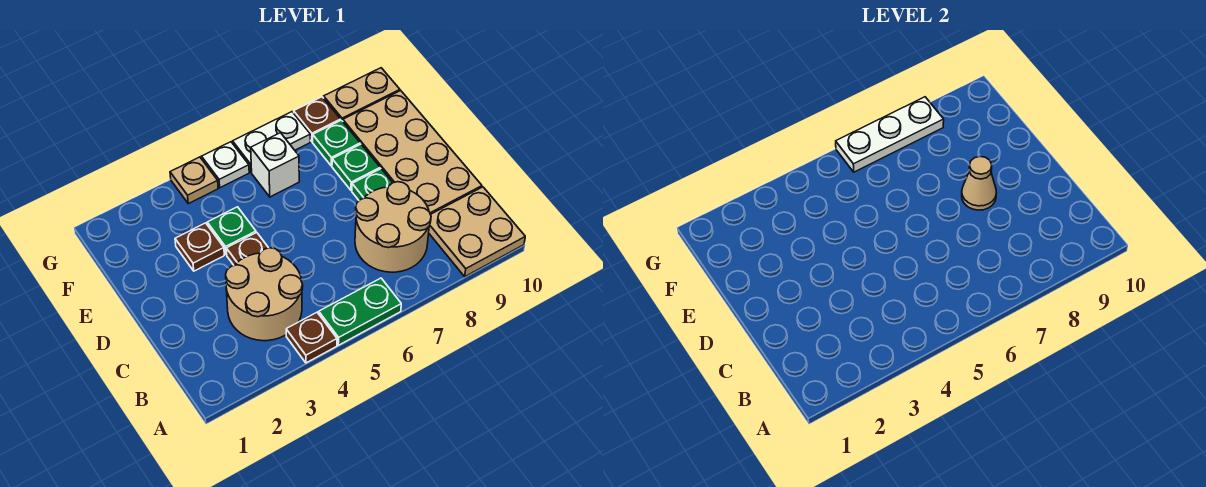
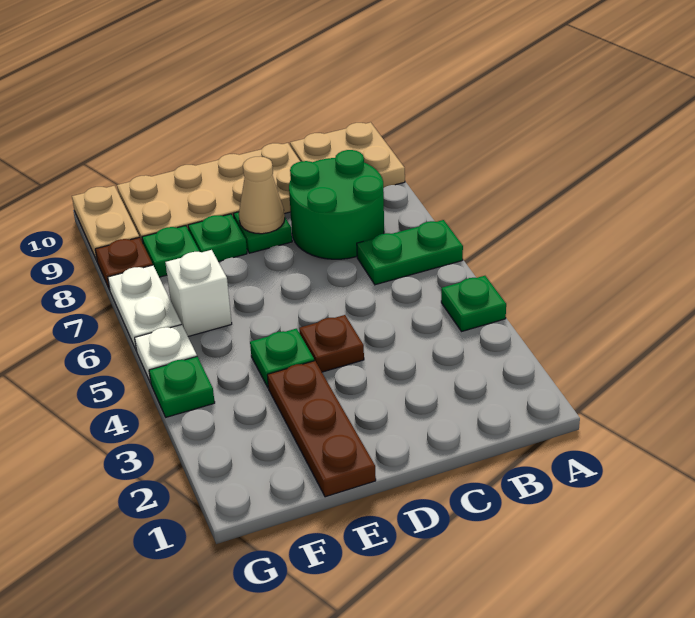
brown plate A4 level 1 -> green plate A4 level 1
green plate A5:A6 level 1 -> green plate A6:B6 level 1
tan round brick B3:C4 level 1 -> none
tan round brick B7:C8 level 1 -> green round brick B7:C8 level 1
brown plate E3 level 1 -> brown plate E1:E3 level 1
tan plate G4 level 1 -> green plate G4 level 1
white plate G6:G8 level 2 -> none

